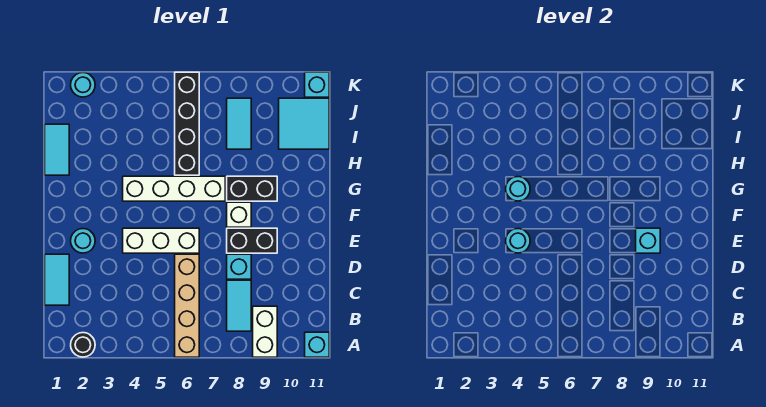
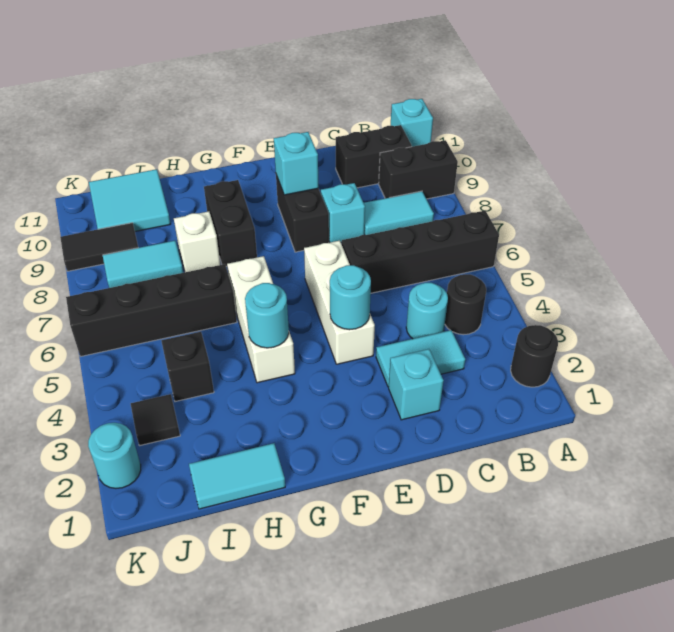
tan brick A6:D6 level 1 -> black brick A6:D6 level 1
white brick A9:B9 level 1 -> black brick A9:B9 level 1
none -> black round brick B4 level 1
none -> black brick B10:C10 level 1
cyan tile C1:D1 level 1 -> cyan tile C3:D3 level 1
cyan round brick E2 level 1 -> cyan round brick C4 level 1
white brick F8 level 1 -> white brick H8 level 1
white brick G4:G7 level 1 -> white brick G4:G6 level 1
none -> black brick I4 level 1
none -> black tile J3 level 1
none -> black tile J9:K9 level 1
cyan brick K11 level 1 -> cyan brick D2 level 1

